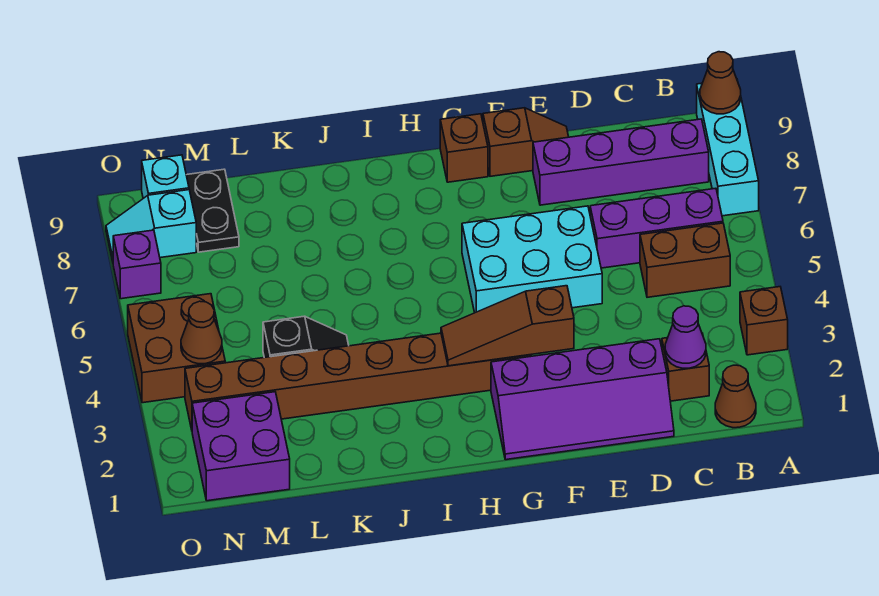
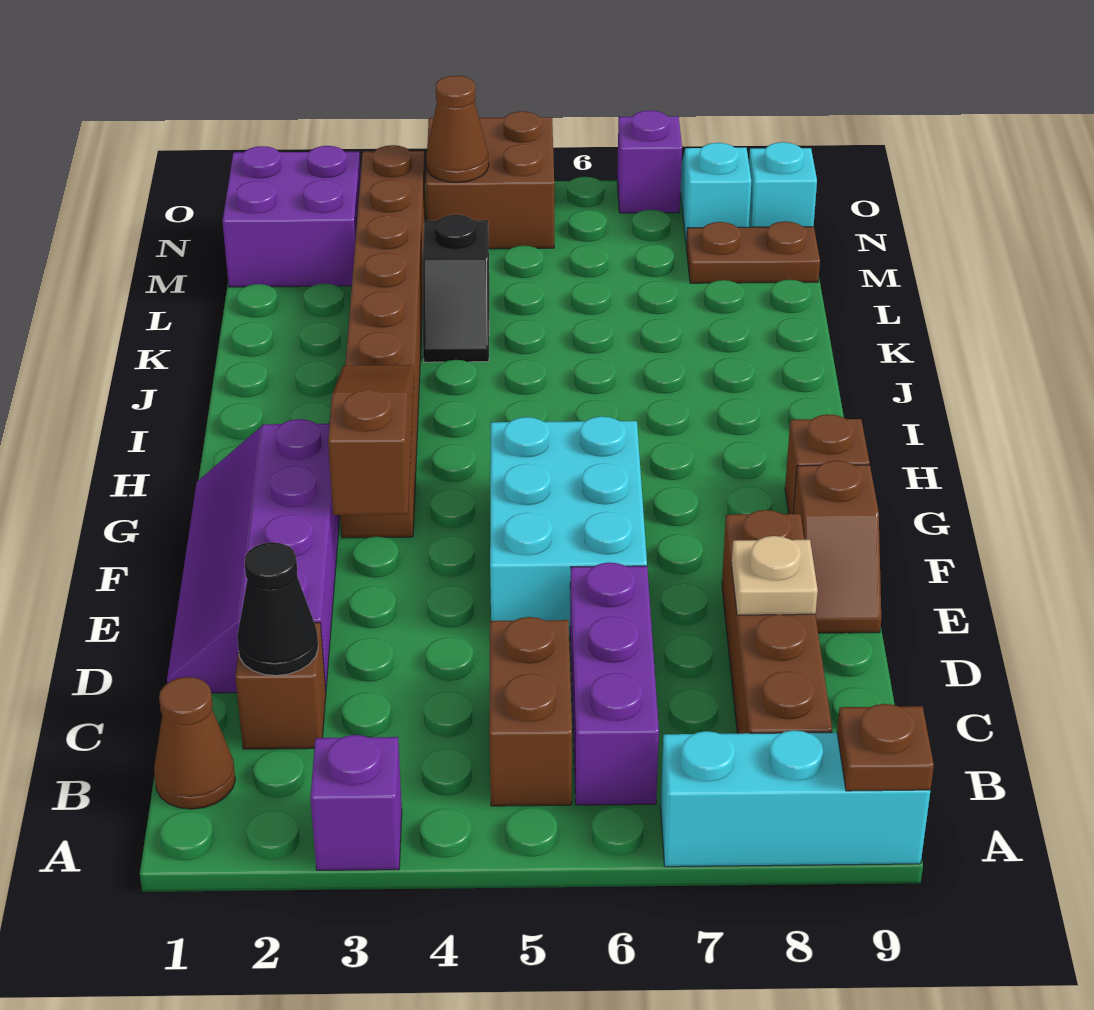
brown brick A3 level 1 -> purple brick A3 level 1
brown cone A9 level 2 -> brown plate A9 level 2
purple brick B8:E8 level 1 -> brown brick B8:E8 level 1
purple cone C2 level 2 -> black cone C2 level 2
none -> tan plate D8 level 2
black plate M8:M9 level 1 -> brown plate M8:M9 level 1

